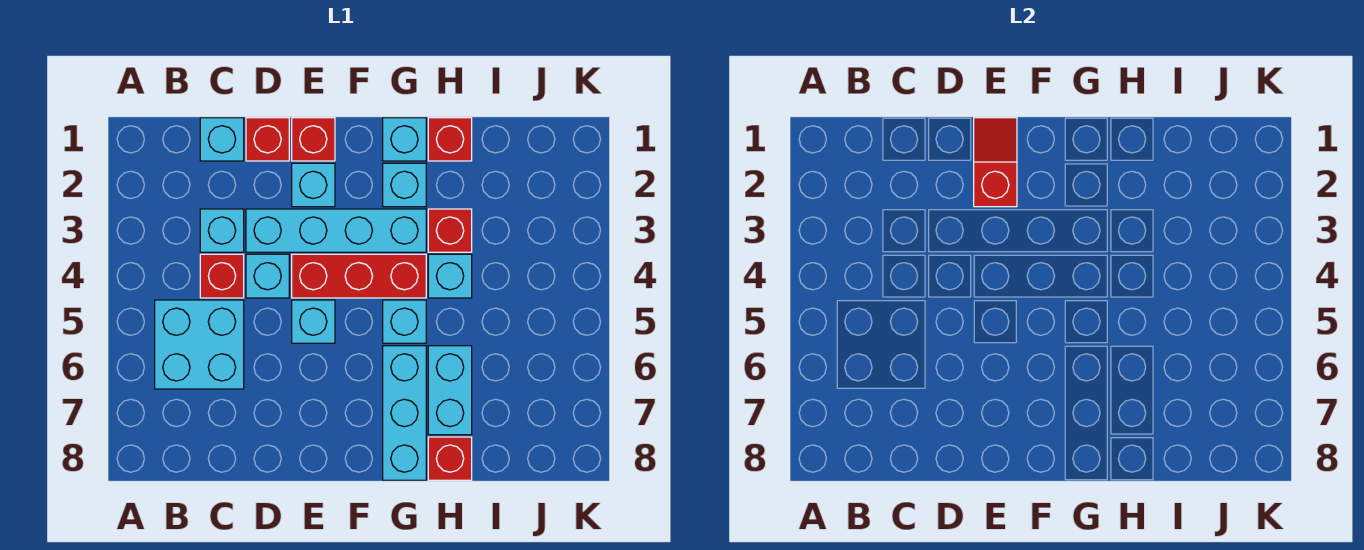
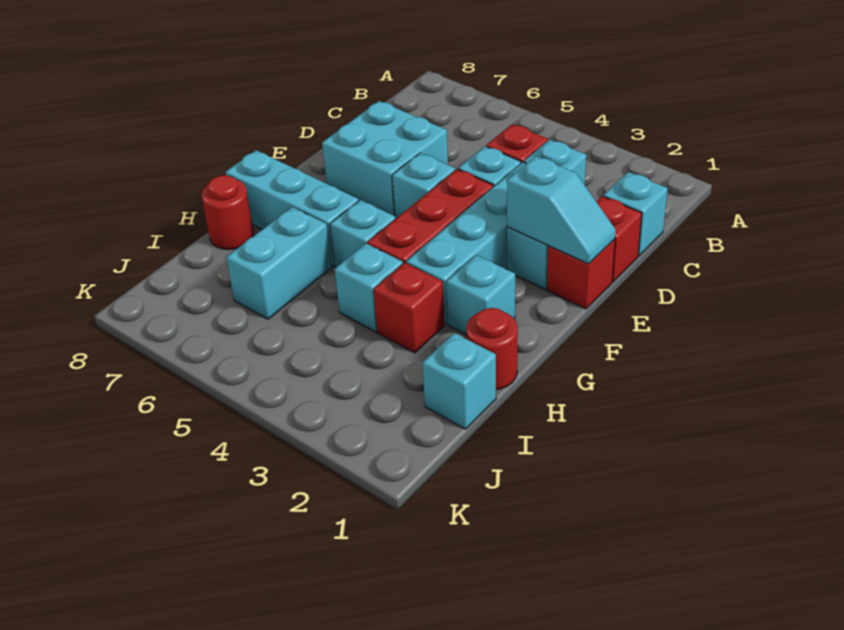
cyan brick B5:C6 level 1 -> cyan brick D6:E7 level 1
red slope E1:E2 level 2 top 2 -> cyan slope E1:E2 level 2 top 2
cyan brick G1 level 1 -> cyan brick I1 level 1
red brick H1 level 1 -> red round brick H1 level 1
cyan brick H6:H7 level 1 -> cyan brick H6:I6 level 1
red brick H8 level 1 -> red round brick H8 level 1

